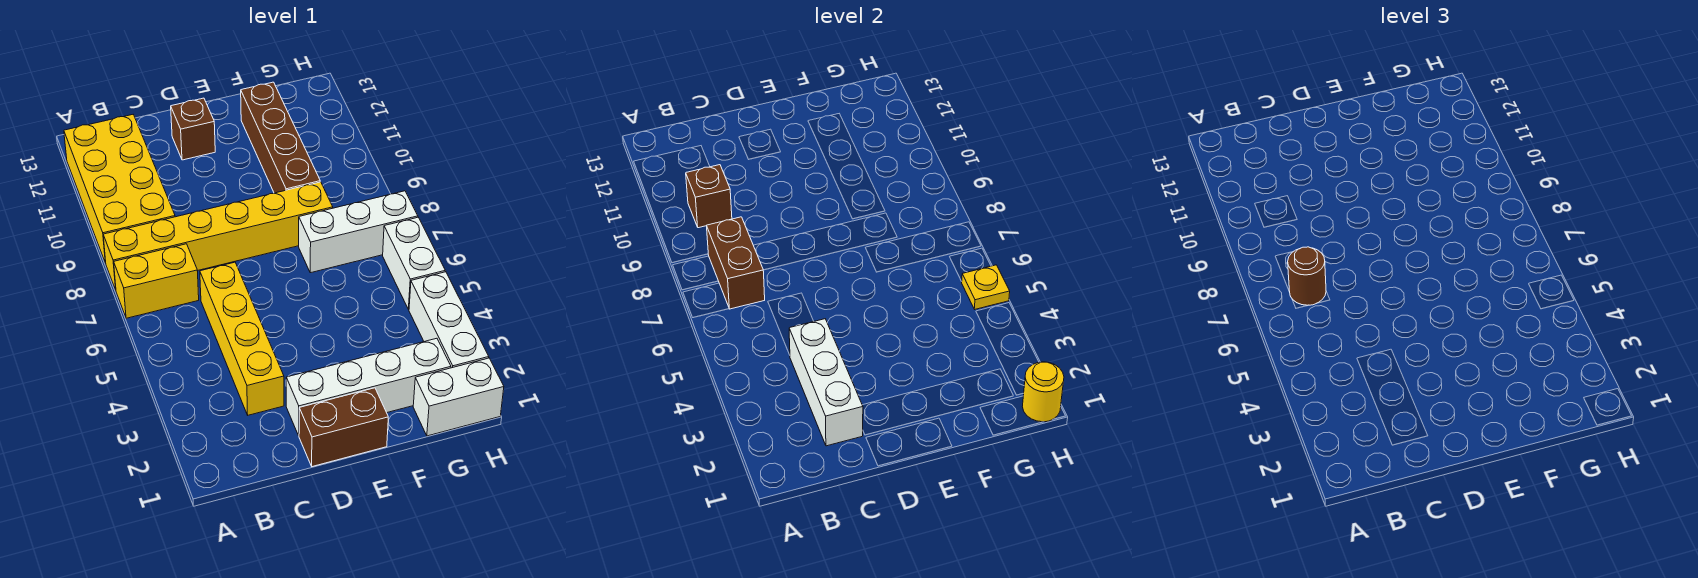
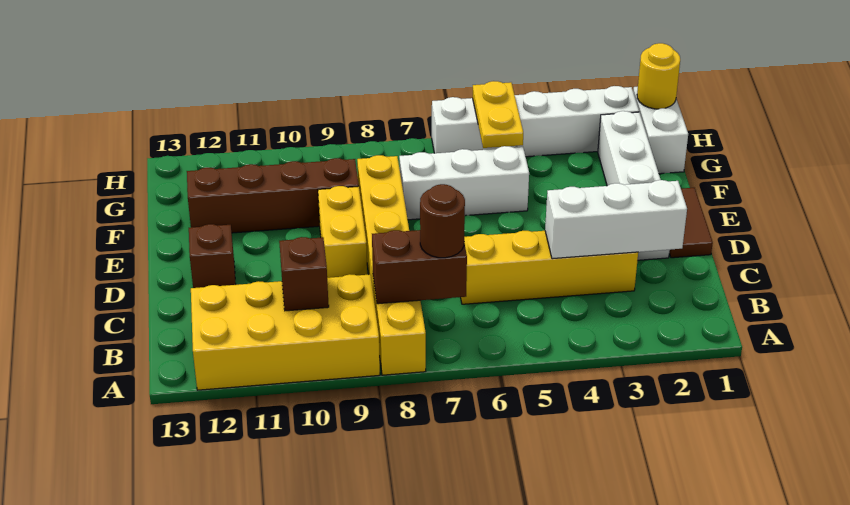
yellow brick A7:B7 level 1 -> yellow brick D9:E9 level 1
brown brick D1:E1 level 1 -> brown tile D1:E1 level 1
white brick F7:H7 level 1 -> white brick F5:F7 level 1
yellow plate H5 level 2 -> yellow plate G5:H5 level 2

